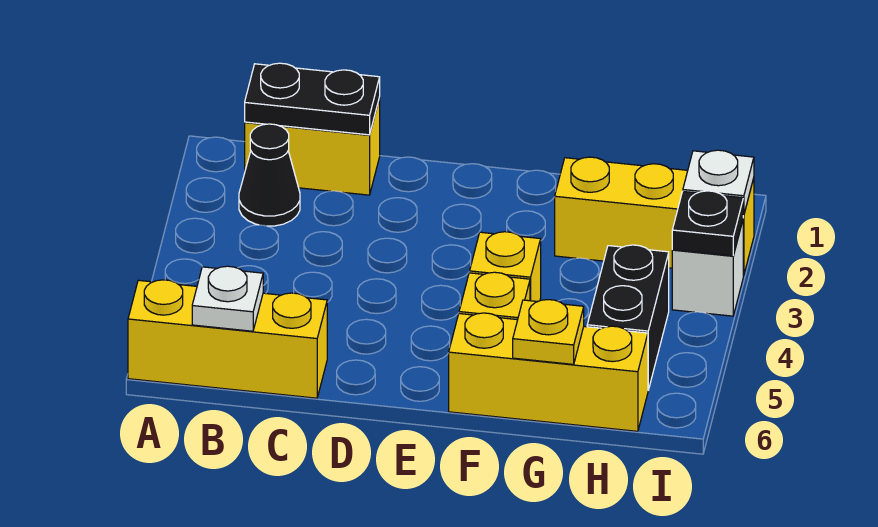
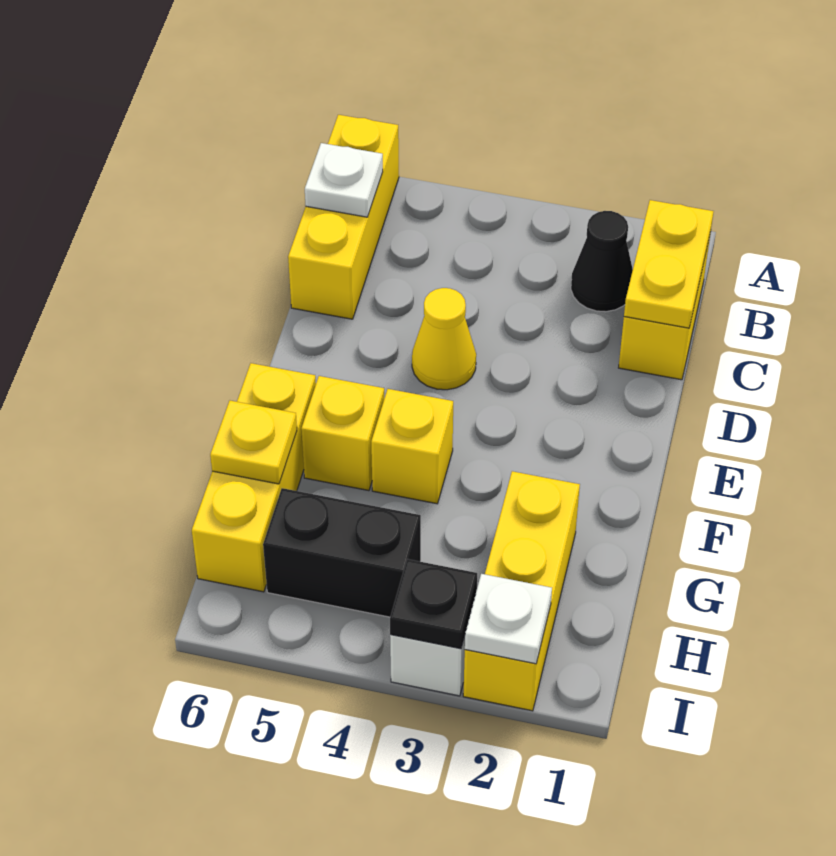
black plate B1:C1 level 2 -> yellow plate B1:C1 level 2
none -> yellow cone D4 level 1

